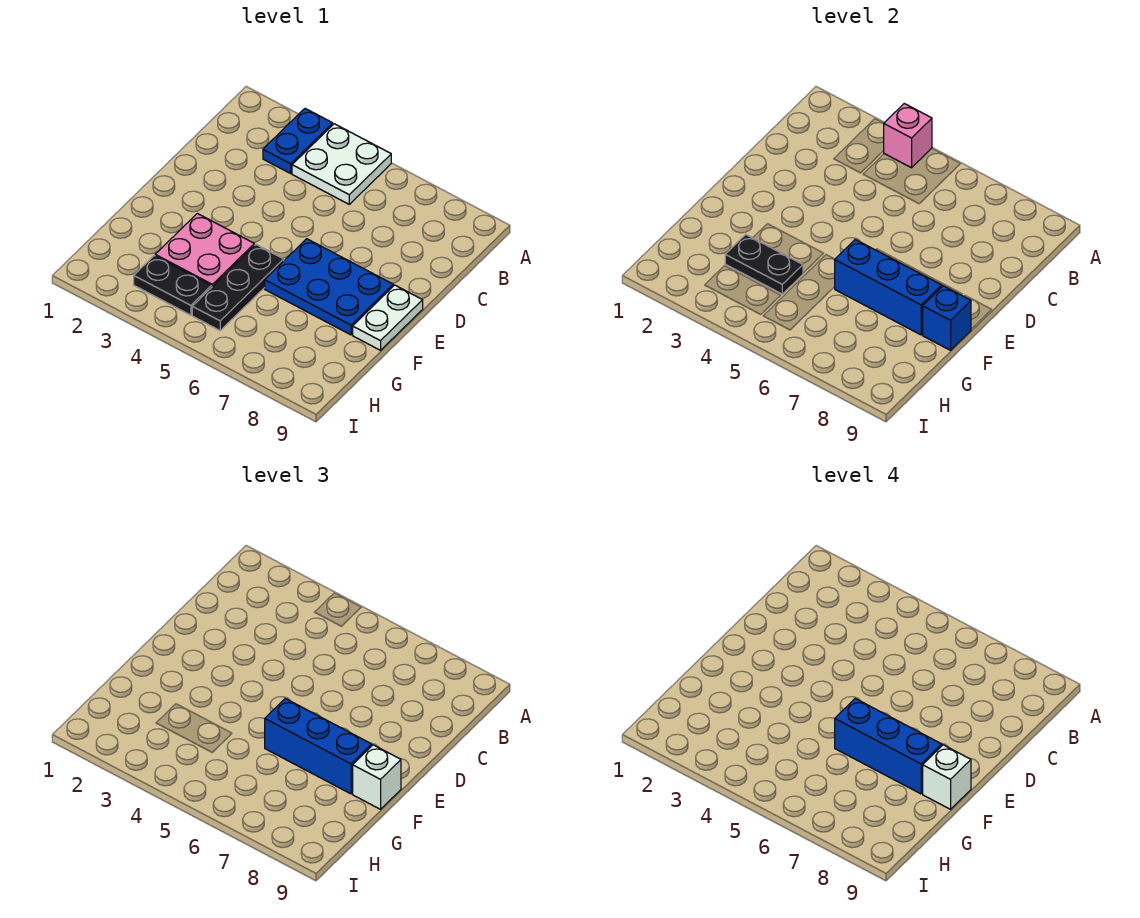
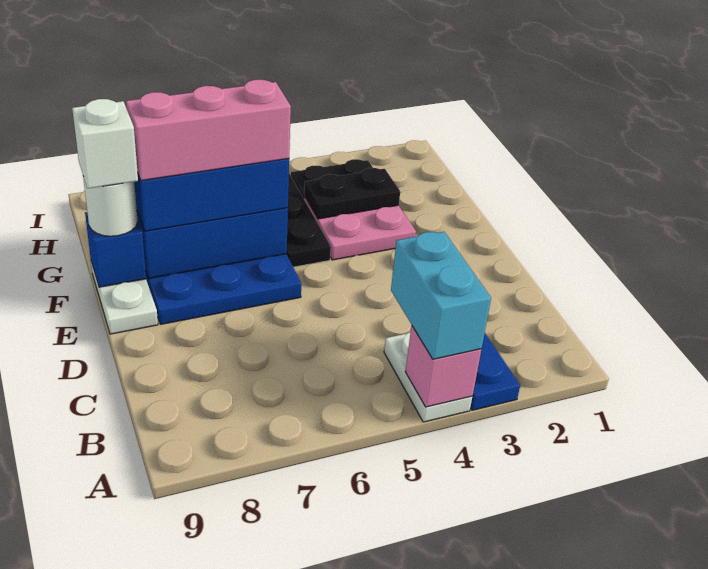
white plate A4:B5 level 1 -> white plate A4:B4 level 1
none -> cyan brick A4:B4 level 3
blue brick F6:F8 level 4 -> pink brick F6:F8 level 4
white brick F9 level 3 -> white round brick F9 level 3

